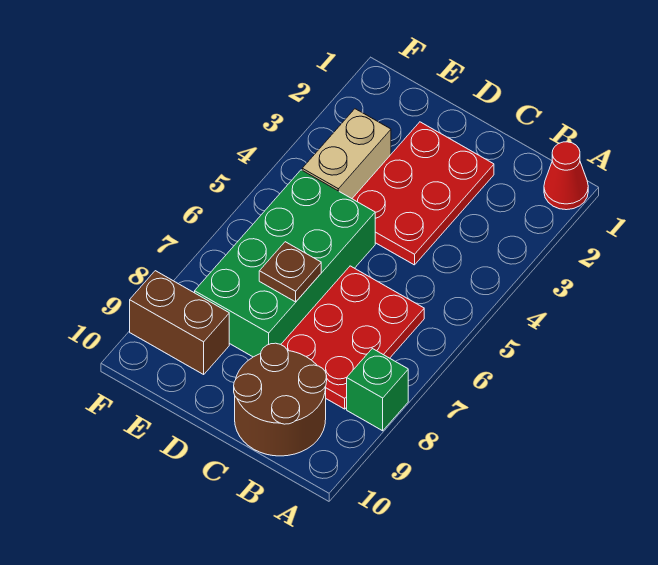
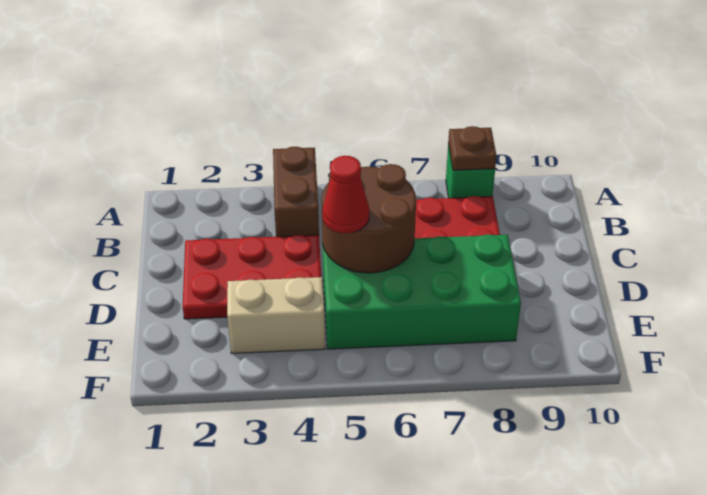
red cone A1 level 1 -> red cone D5 level 3
brown round brick B9:C10 level 1 -> brown round brick C5:D6 level 2
brown plate D7 level 2 -> brown plate A8 level 2
brown brick E9:F9 level 1 -> brown brick A4:B4 level 1

